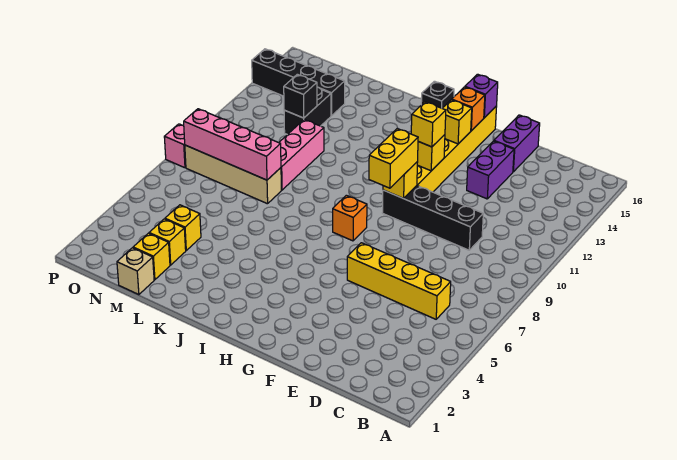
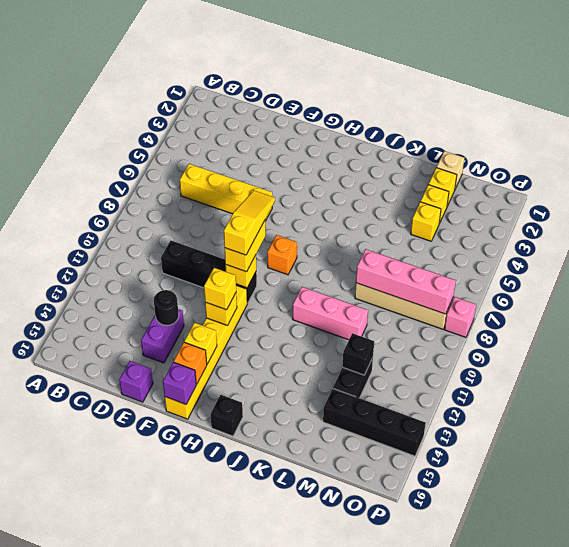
none -> black round brick E13 level 2
purple brick E15:E16 level 1 -> purple brick E16 level 1
none -> yellow slope G8:G10 level 4 top 10
pink brick L9:L11 level 1 -> pink brick J10:L10 level 1

